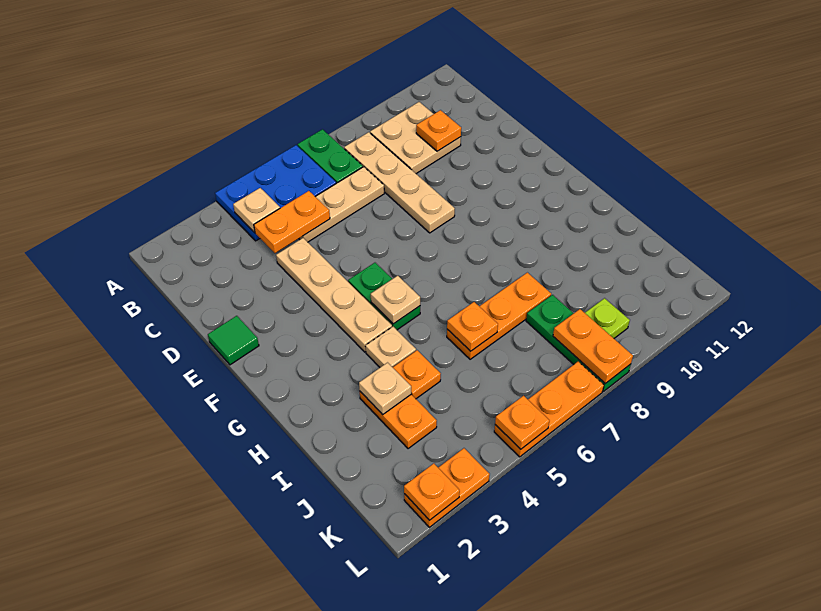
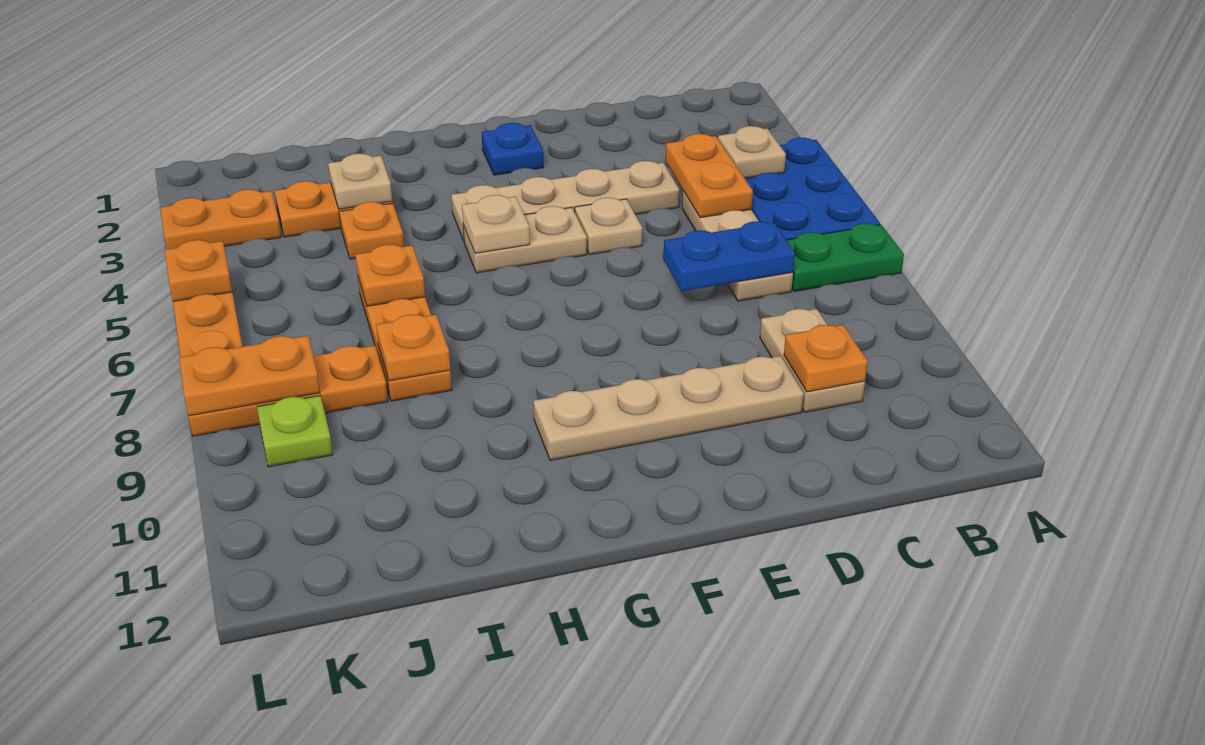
tan plate B8:E8 level 1 -> tan plate D10:G10 level 1
tan plate B9:C10 level 1 -> tan plate C9:C10 level 1
none -> blue plate C7:D7 level 2
green tile E1 level 1 -> none
none -> blue plate F2 level 1
green plate F5:G5 level 1 -> tan plate F5:G5 level 1
tan plate H4 level 1 -> tan plate E5 level 1
green plate J8:L8 level 1 -> orange plate J8:L8 level 1
orange plate L2:L3 level 1 -> orange plate K3:L3 level 1
orange plate L2 level 2 -> orange plate I8 level 2

